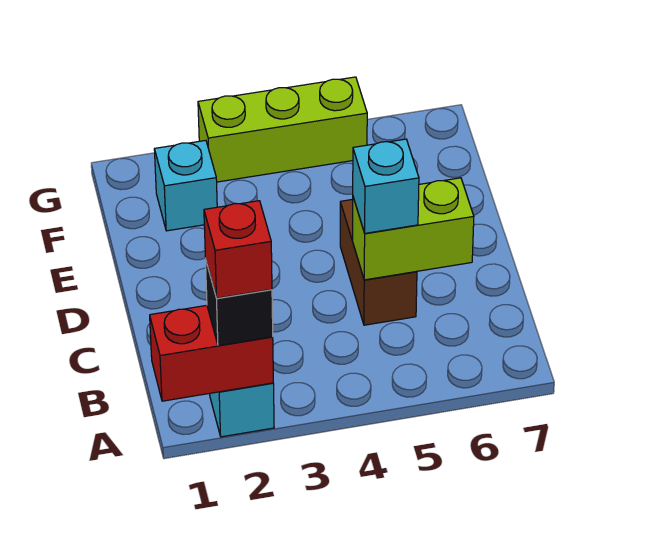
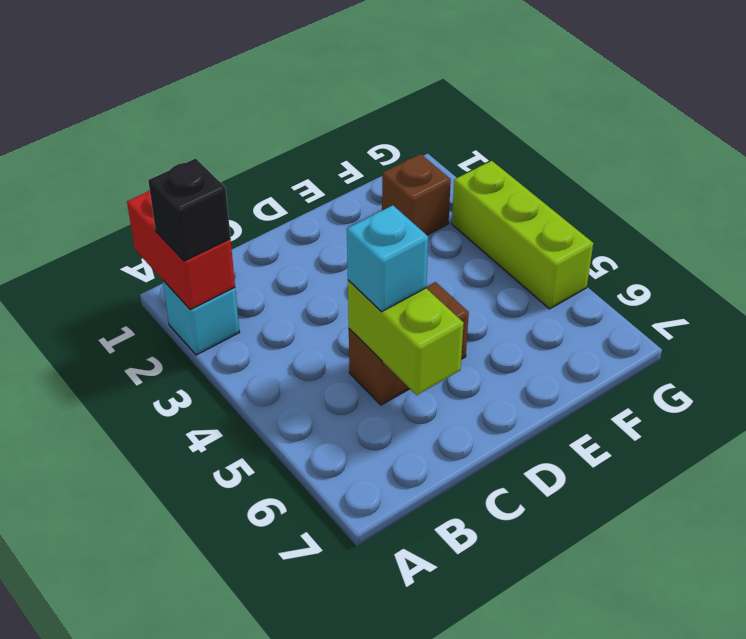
red brick A2 level 4 -> none
cyan brick F2 level 1 -> brown brick F2 level 1

